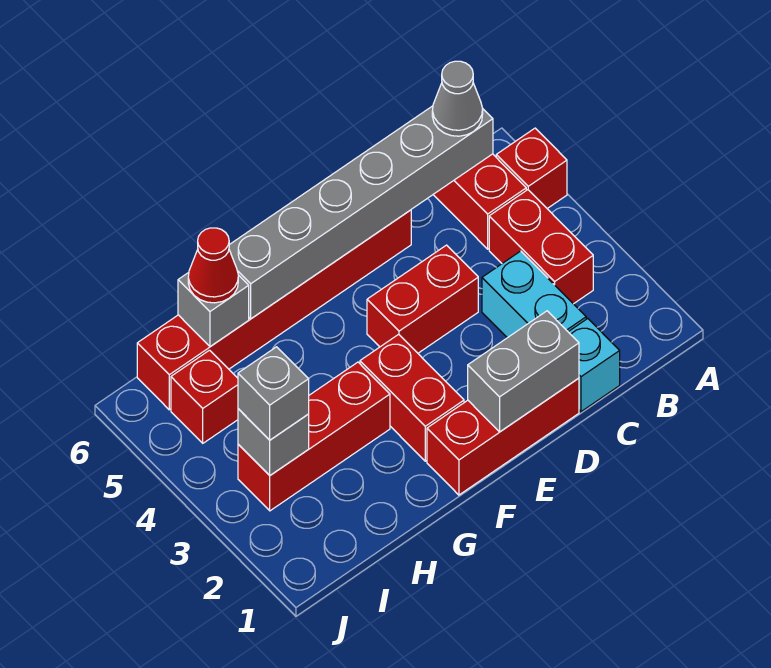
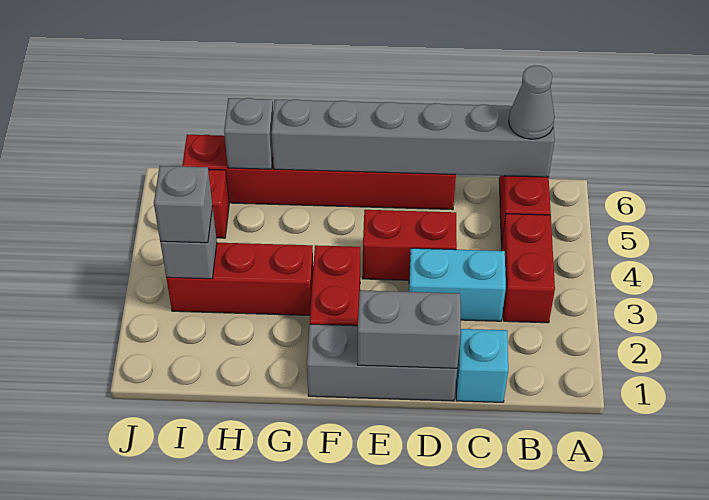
red brick A5 level 1 -> none
cyan brick C2:C3 level 1 -> cyan brick C3:D3 level 1
red brick D1:F1 level 1 -> grey brick D1:F1 level 1
red cone H6 level 3 -> none

